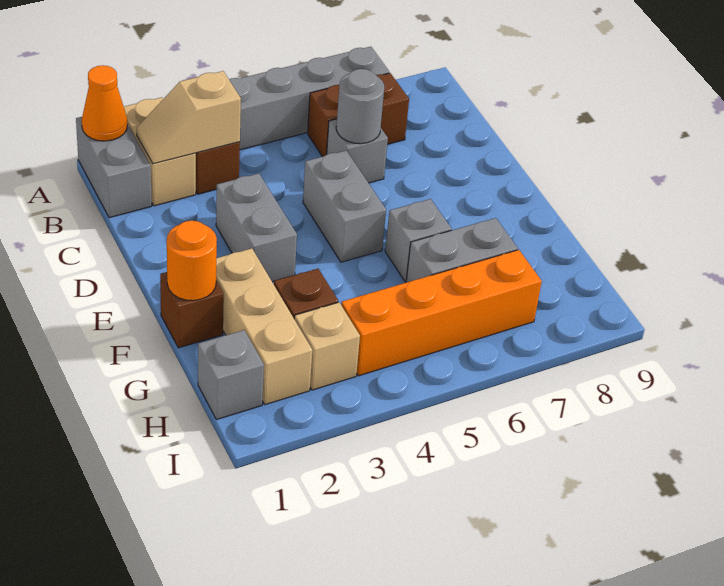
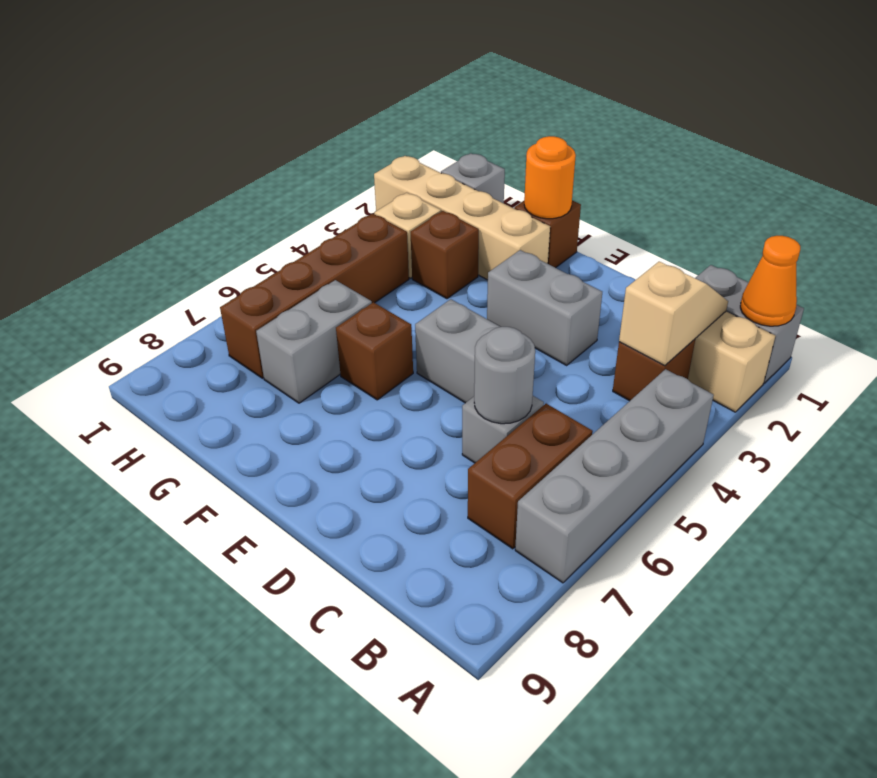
tan brick F2:H2 level 1 -> tan brick F2:I2 level 1
grey brick F6 level 1 -> brown brick F6 level 1
orange brick H4:H7 level 1 -> brown brick H4:H7 level 1

